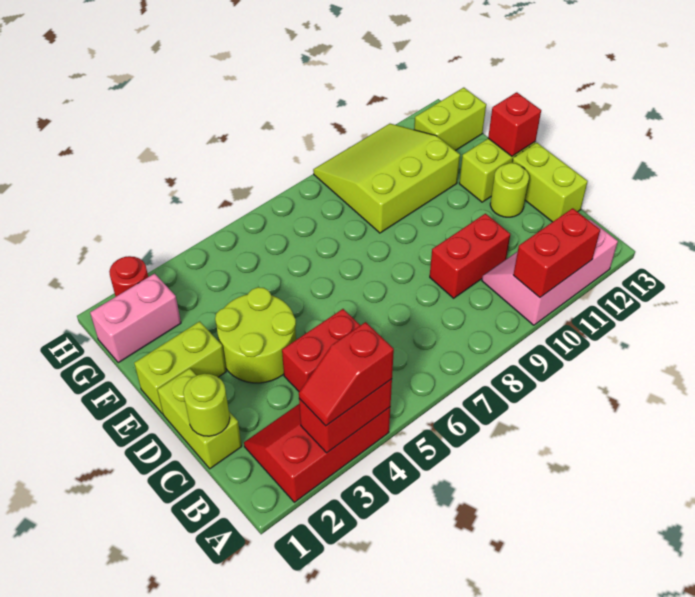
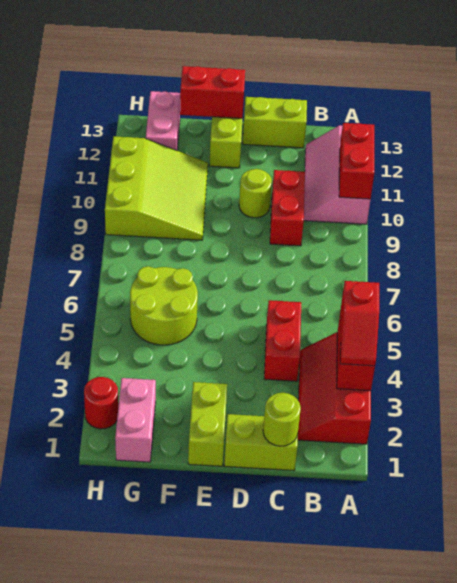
lime round brick D3:E4 level 1 -> lime round brick F5:G6 level 1
lime round brick D12 level 1 -> lime round brick D10 level 1
red brick E13 level 2 -> red brick E13:F13 level 2
lime slope F9:H11 level 1 top F -> lime slope F9:H11 level 1 top H
lime brick G12:G13 level 1 -> pink brick G12:G13 level 1

